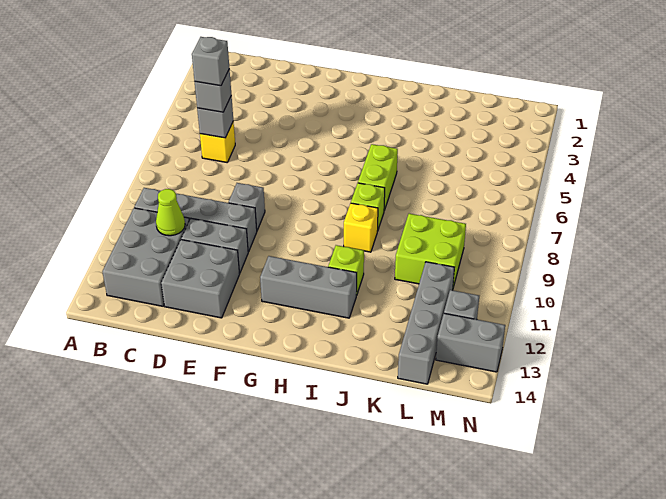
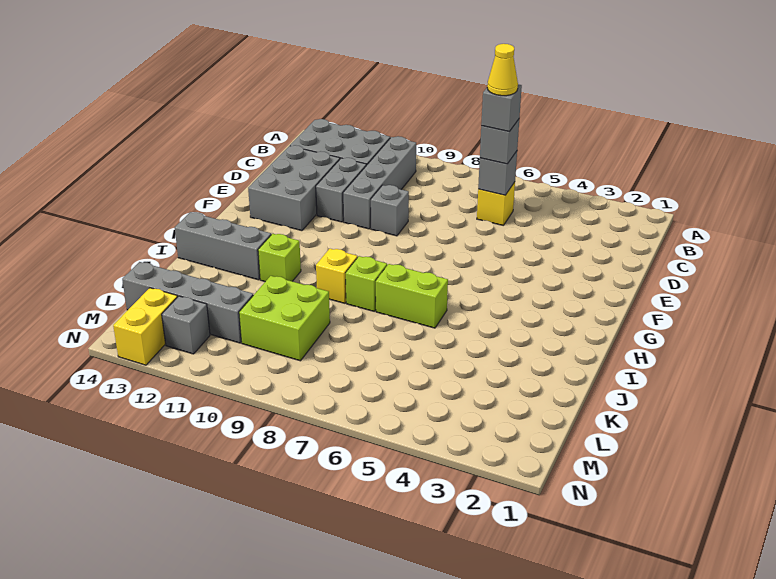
none -> yellow cone C6 level 5
lime cone C11 level 2 -> none
grey brick D12:E13 level 1 -> grey brick D12:F13 level 1
grey brick G12:I12 level 1 -> grey brick I12:I14 level 1
grey brick M13:N13 level 1 -> yellow brick M13:N13 level 1

